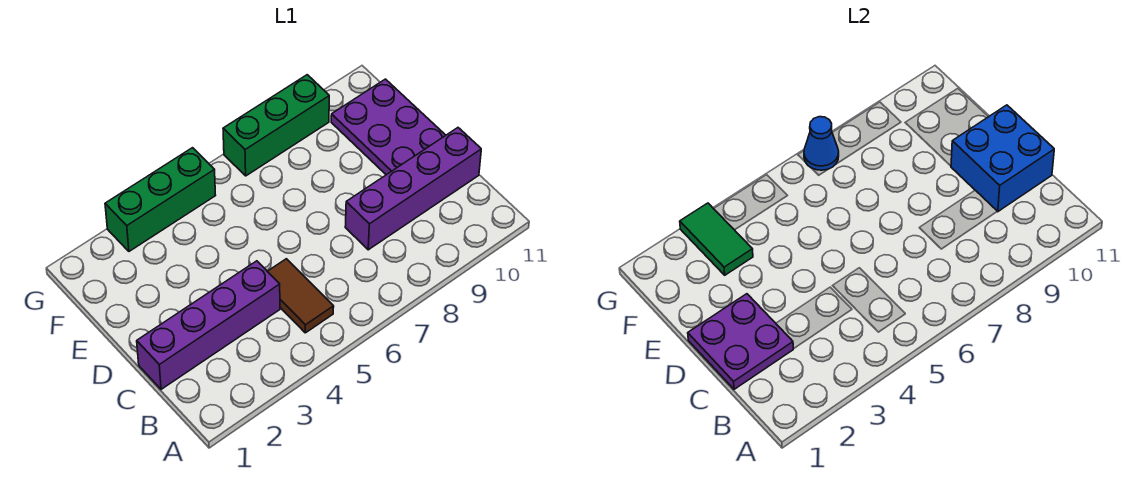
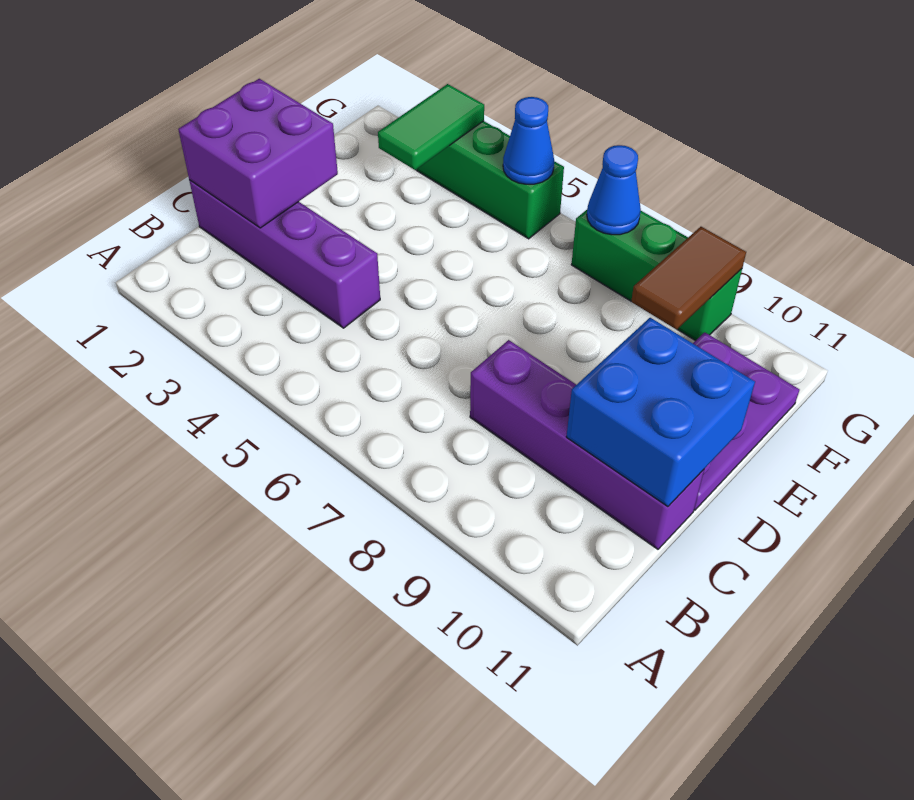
brown tile B5:C5 level 1 -> brown tile F9:G9 level 2
purple plate C1:D2 level 2 -> purple brick C1:D2 level 2
none -> blue cone G5 level 2

